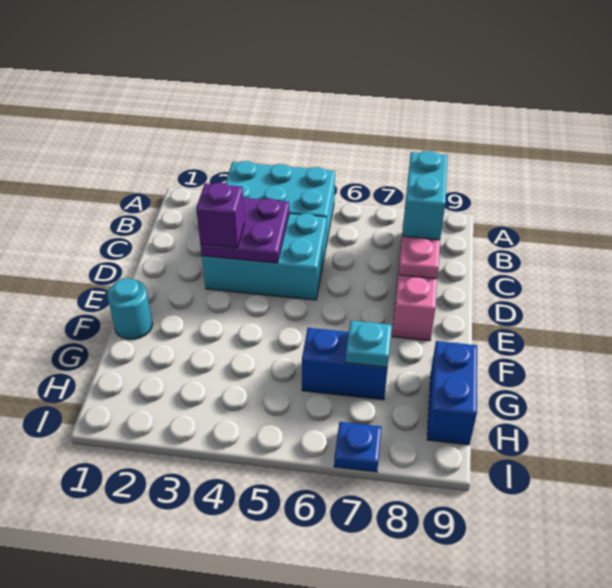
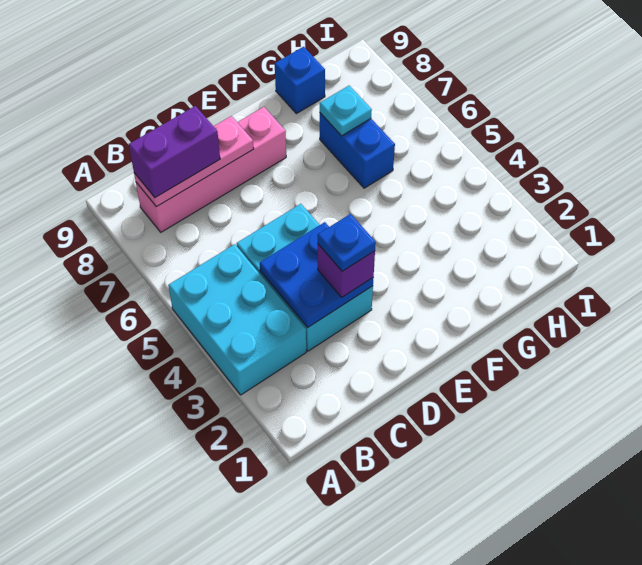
cyan brick B8:C8 level 3 -> purple brick B8:C8 level 3
purple plate C3:D4 level 2 -> blue plate C3:D4 level 2
cyan round brick F1 level 1 -> none
blue brick G9:H9 level 1 -> blue brick G9 level 1
blue plate I7 level 1 -> blue plate D3 level 4

